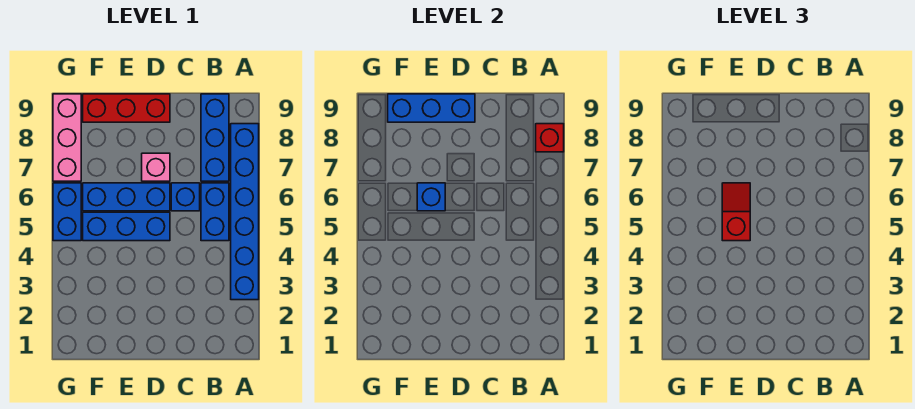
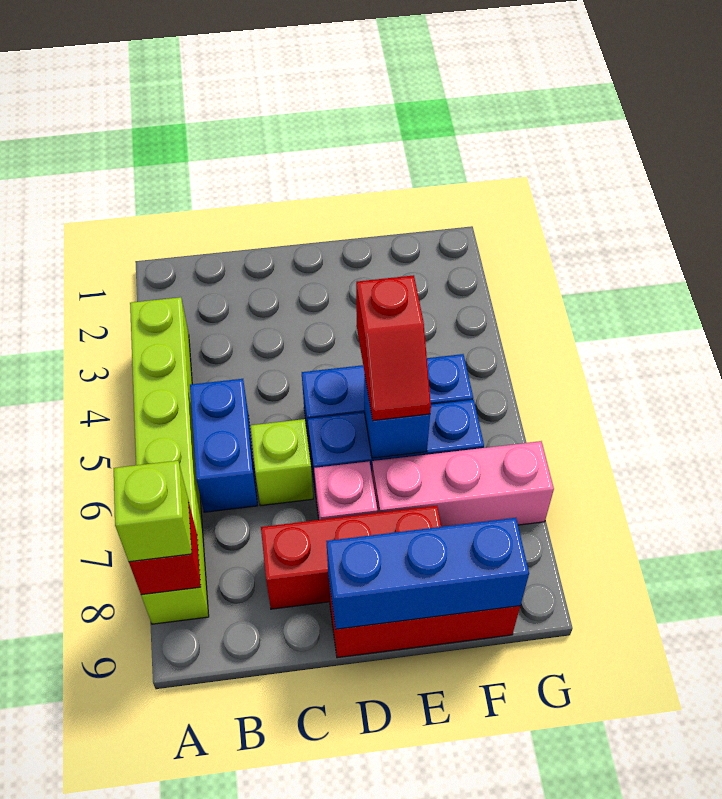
blue brick A3:A8 level 1 -> lime brick A3:A8 level 1
none -> lime brick A8 level 3
blue brick B7:B9 level 1 -> none
blue brick C6 level 1 -> lime brick C6 level 1
none -> red brick C8:E8 level 1
blue brick G5:G6 level 1 -> none
pink brick G7:G9 level 1 -> pink brick E7:G7 level 1

